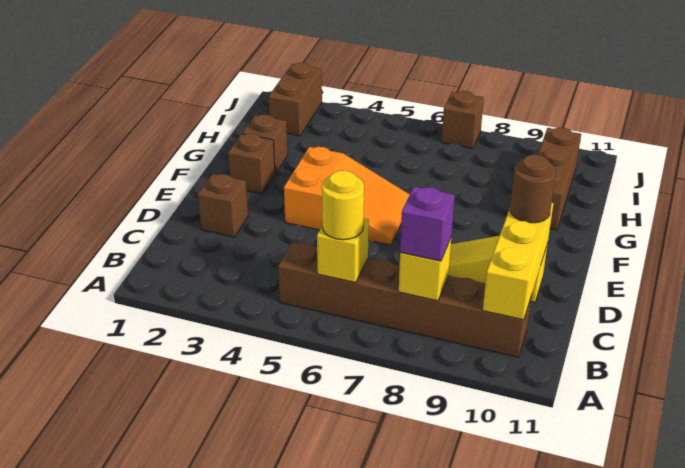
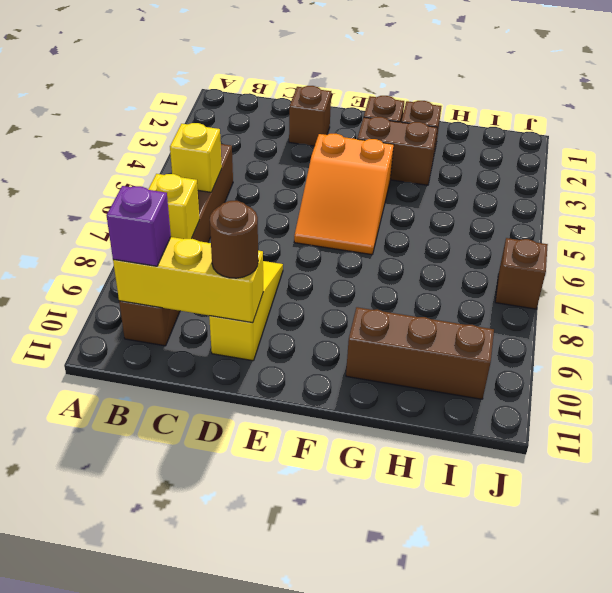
yellow round brick B6 level 3 -> none
purple brick B8 level 3 -> purple brick B10 level 3
brown brick I2:J2 level 1 -> brown brick F3:G3 level 1

